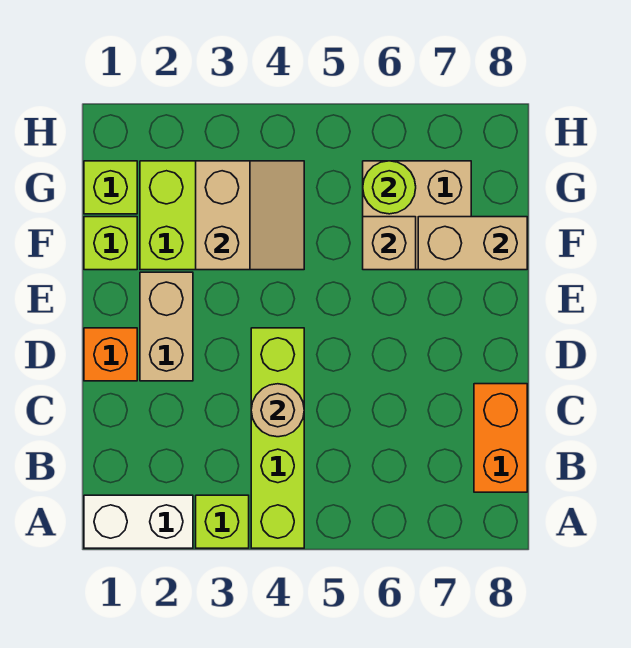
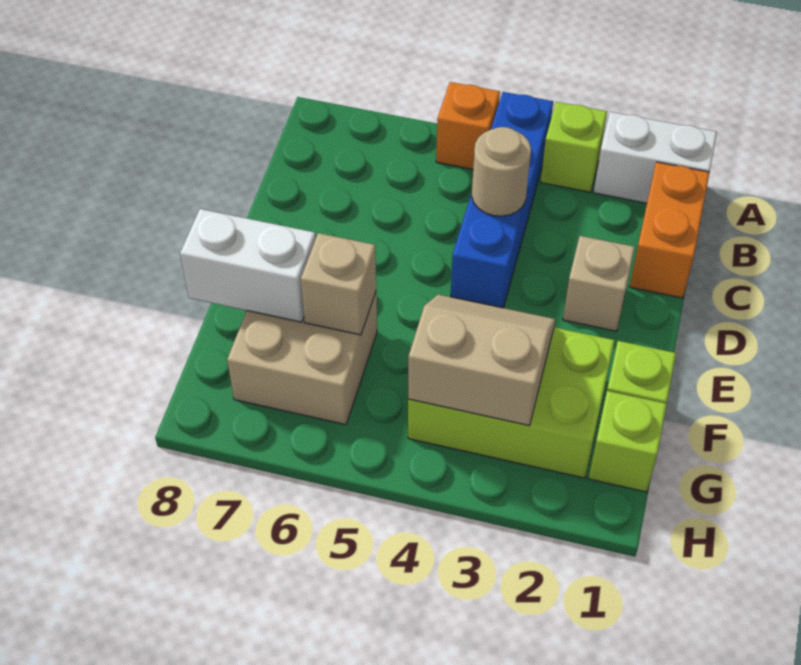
lime brick A4:D4 level 1 -> blue brick A4:D4 level 1
orange brick B8:C8 level 1 -> orange brick B1:C1 level 1
orange brick D1 level 1 -> orange brick A5 level 1
tan brick D2:E2 level 1 -> tan brick D2 level 1
tan slope F3:G4 level 2 top 3 -> tan slope F3:G4 level 2 top G
tan brick F7:F8 level 2 -> white brick F7:F8 level 2
lime round brick G6 level 2 -> none

